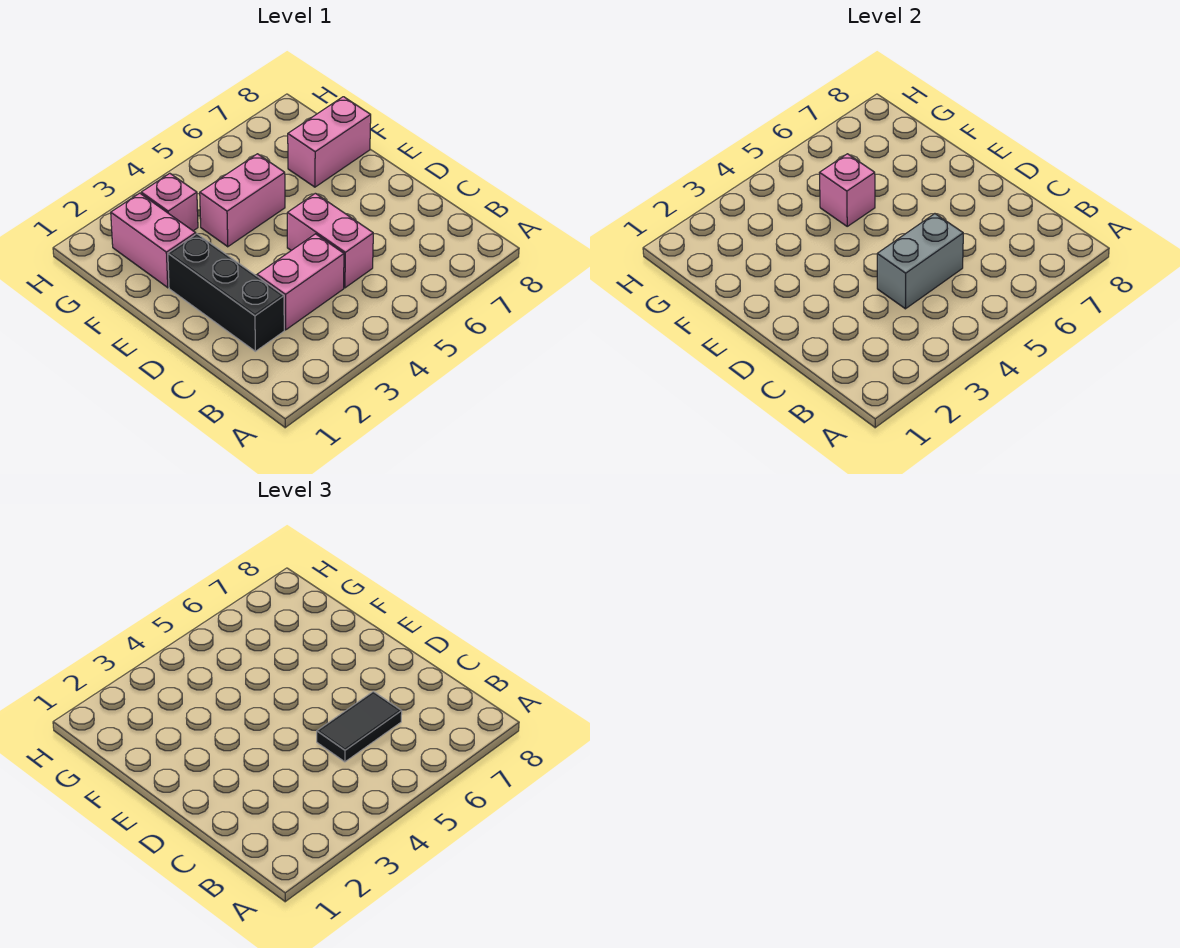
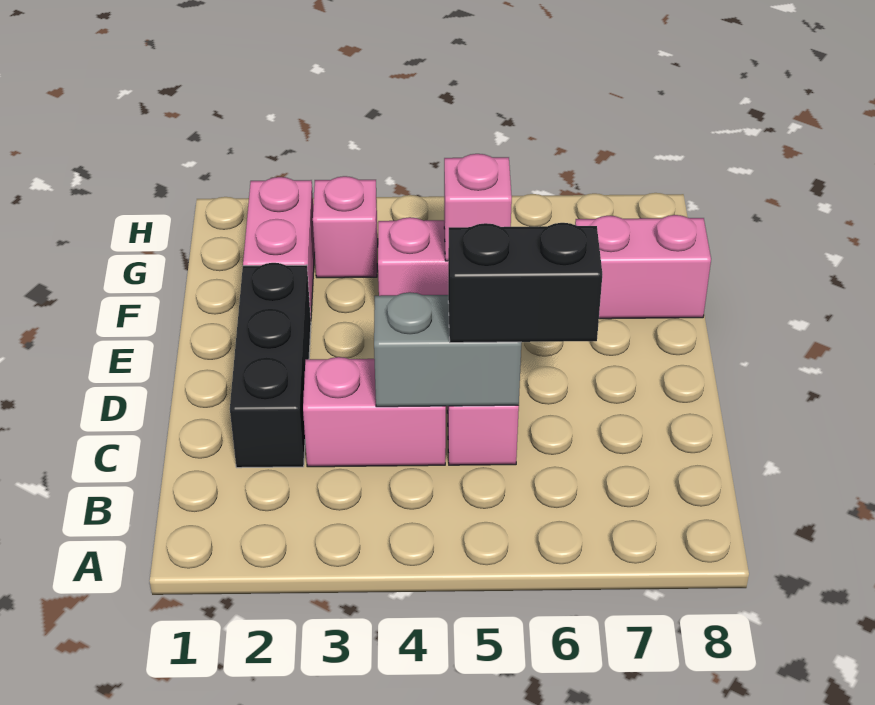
black tile C5:C6 level 3 -> black brick C5:C6 level 3

